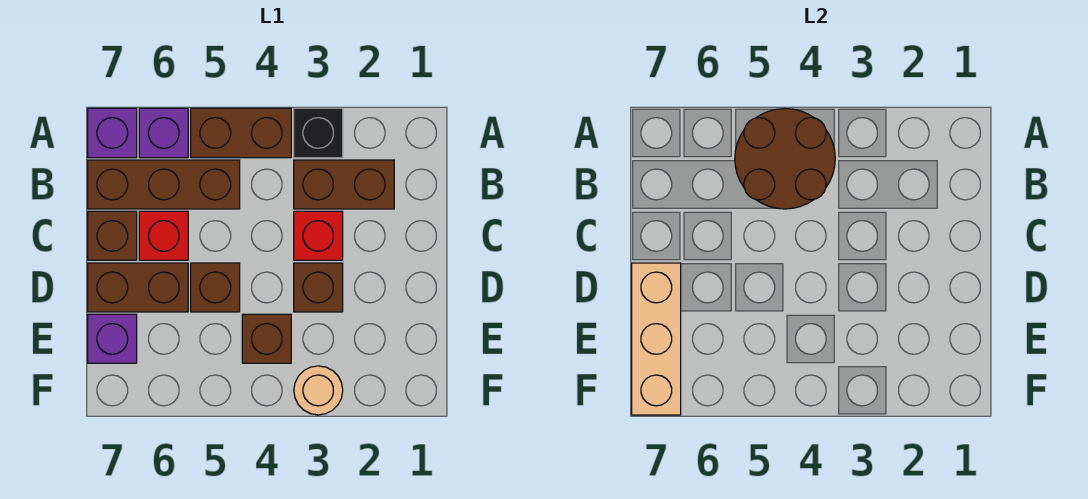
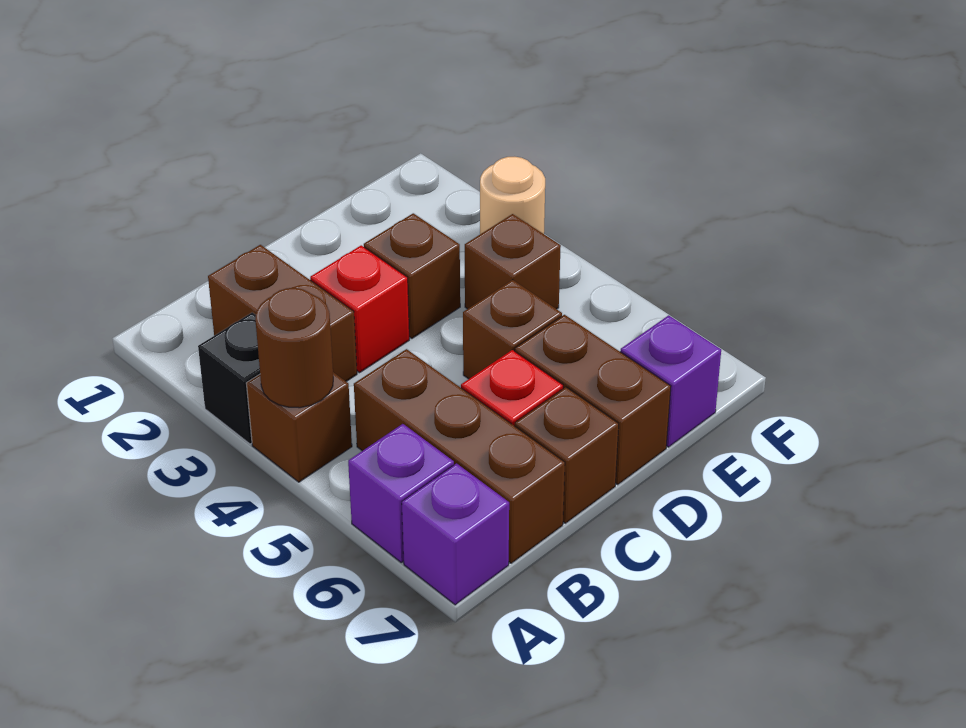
brown brick A4:A5 level 1 -> brown brick A4 level 1
brown round brick A4:B5 level 2 -> brown round brick A4 level 2
tan brick D7:F7 level 2 -> none

